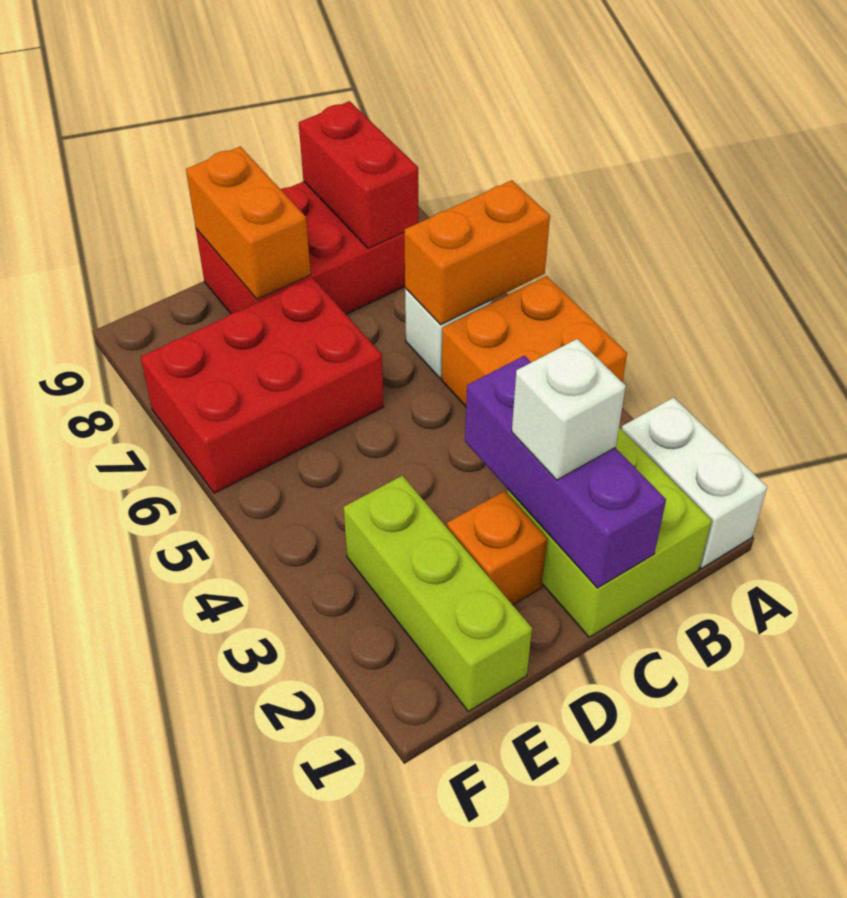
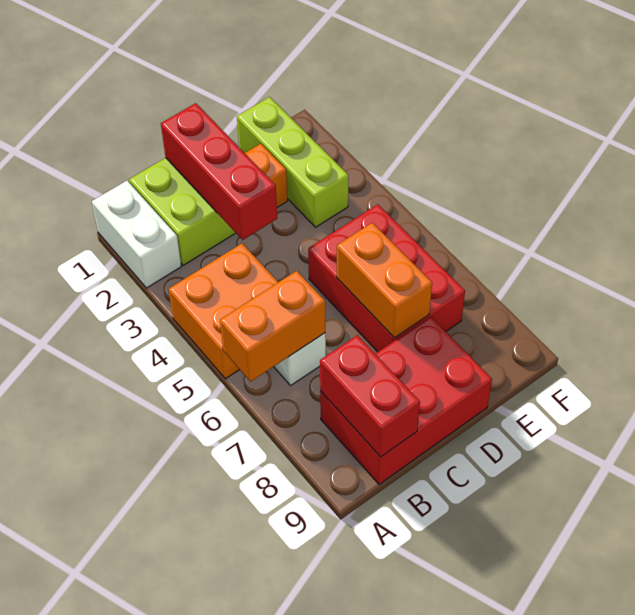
purple brick C1:C3 level 2 -> red brick C1:C3 level 2
white brick C2 level 3 -> none
red brick D6:F7 level 1 -> red brick D5:E7 level 1
orange brick D8:D9 level 2 -> orange brick D6:D7 level 2

